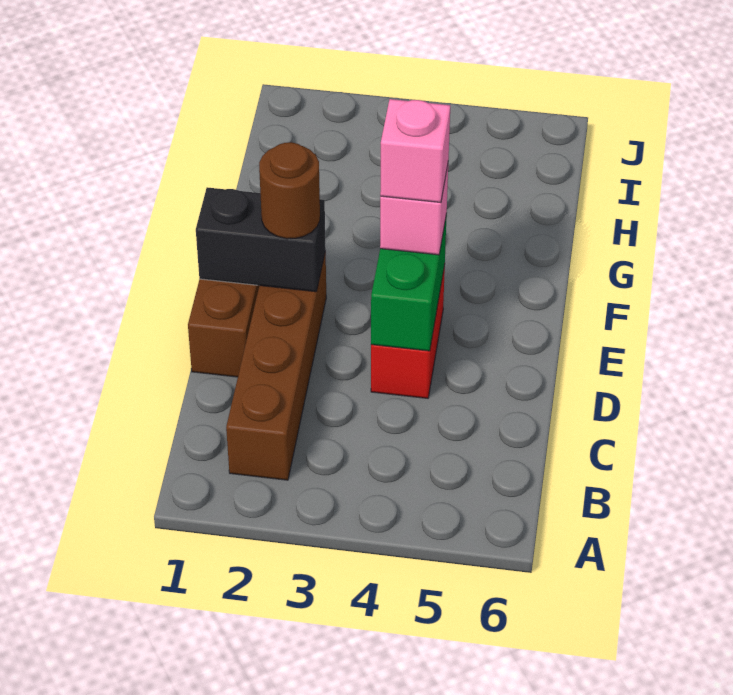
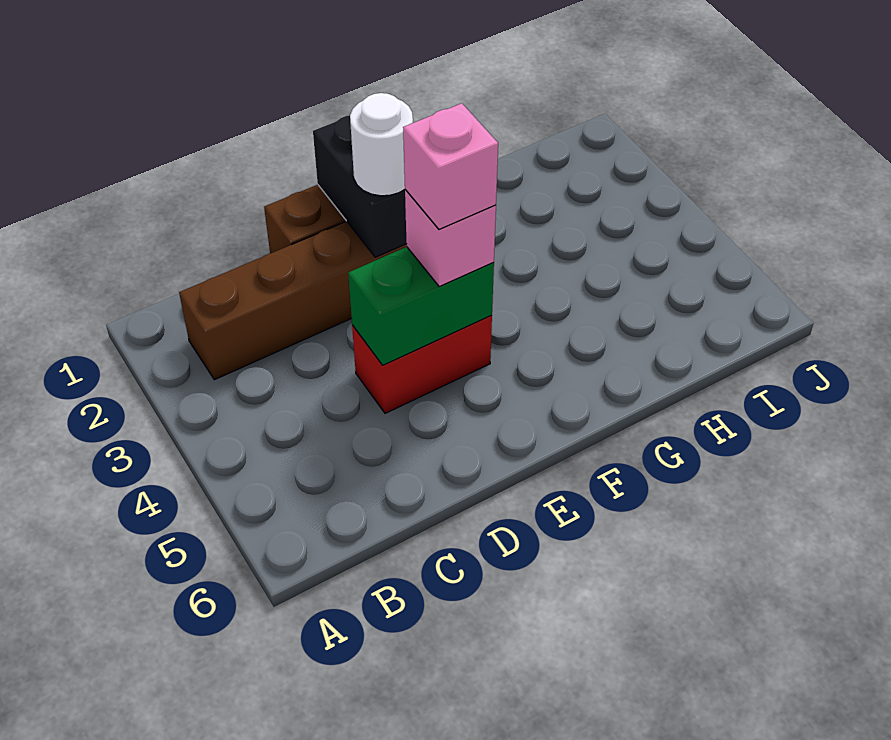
brown round brick E2 level 3 -> white round brick E2 level 3

